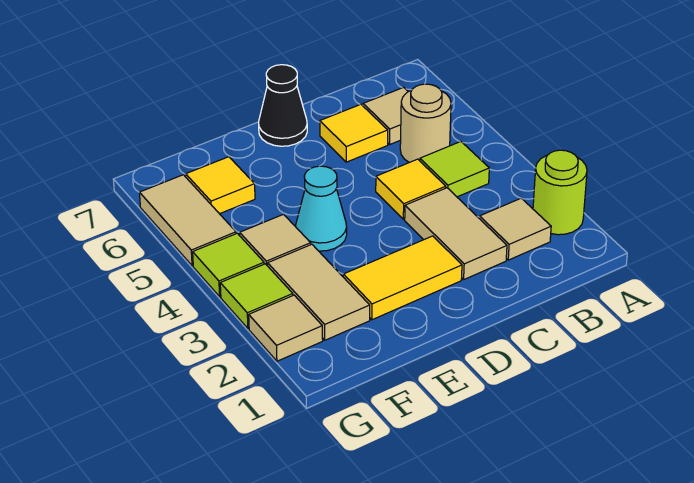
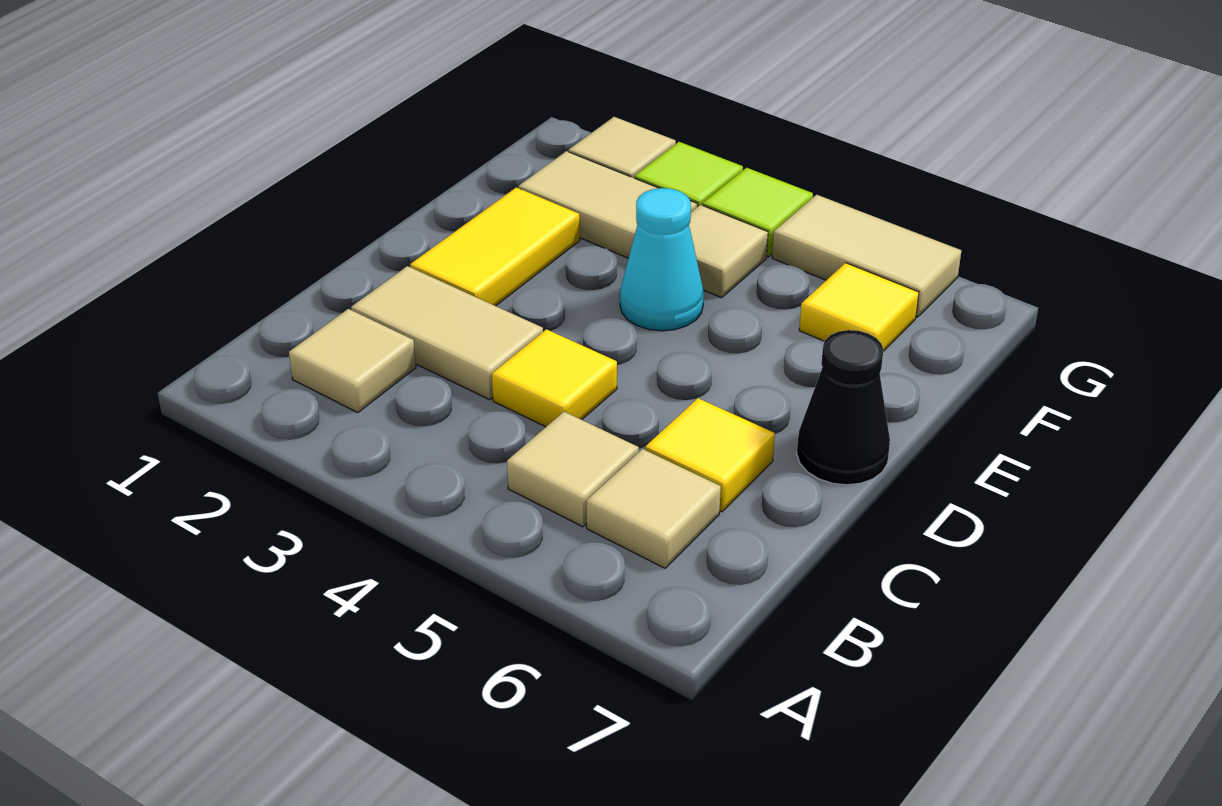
lime round brick A2 level 1 -> none
lime tile B4 level 1 -> none
tan round brick B5 level 1 -> tan tile B5 level 1

